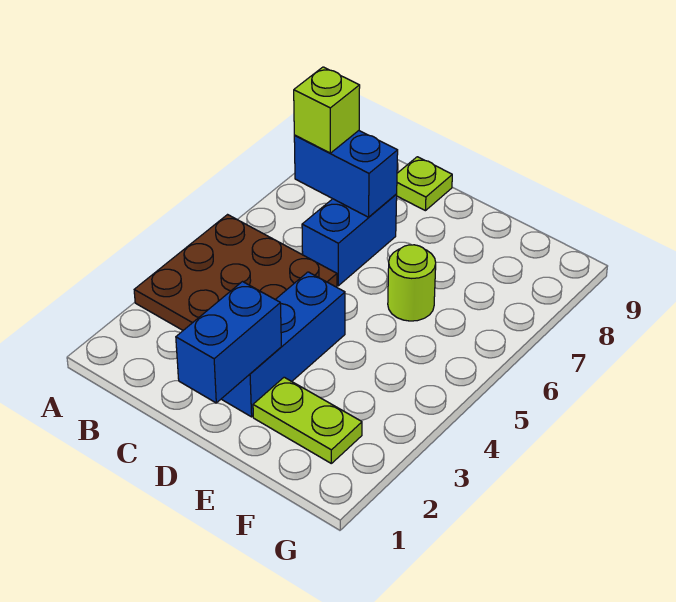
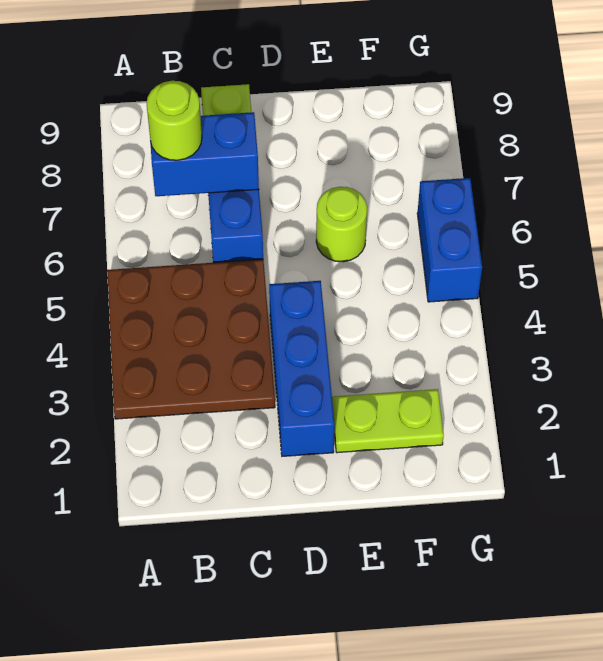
lime brick B7 level 3 -> lime round brick B7 level 3
blue brick D1:D2 level 2 -> blue brick G5:G6 level 1

